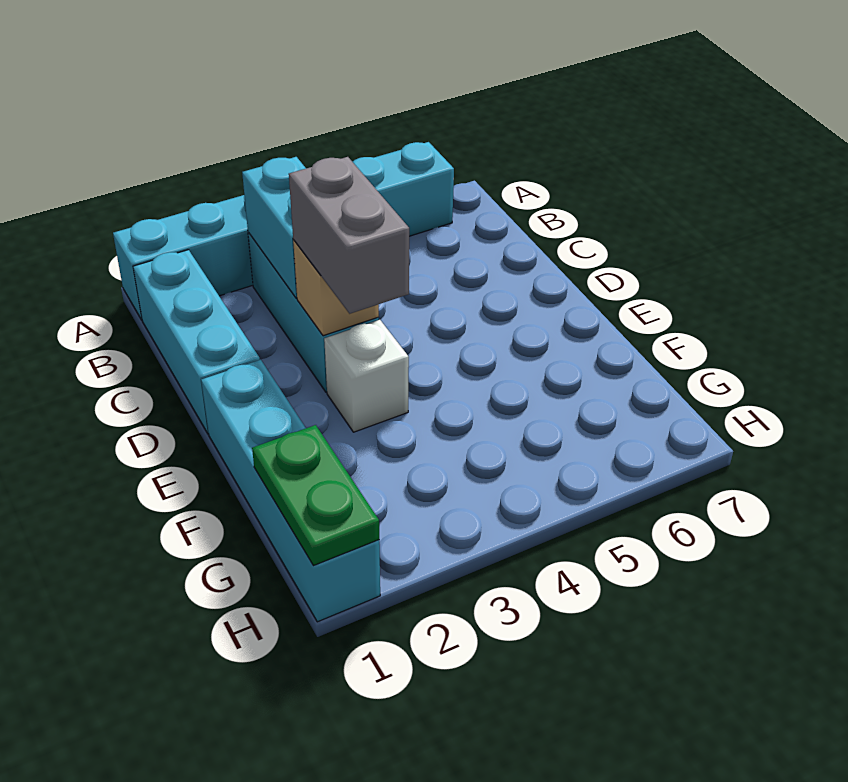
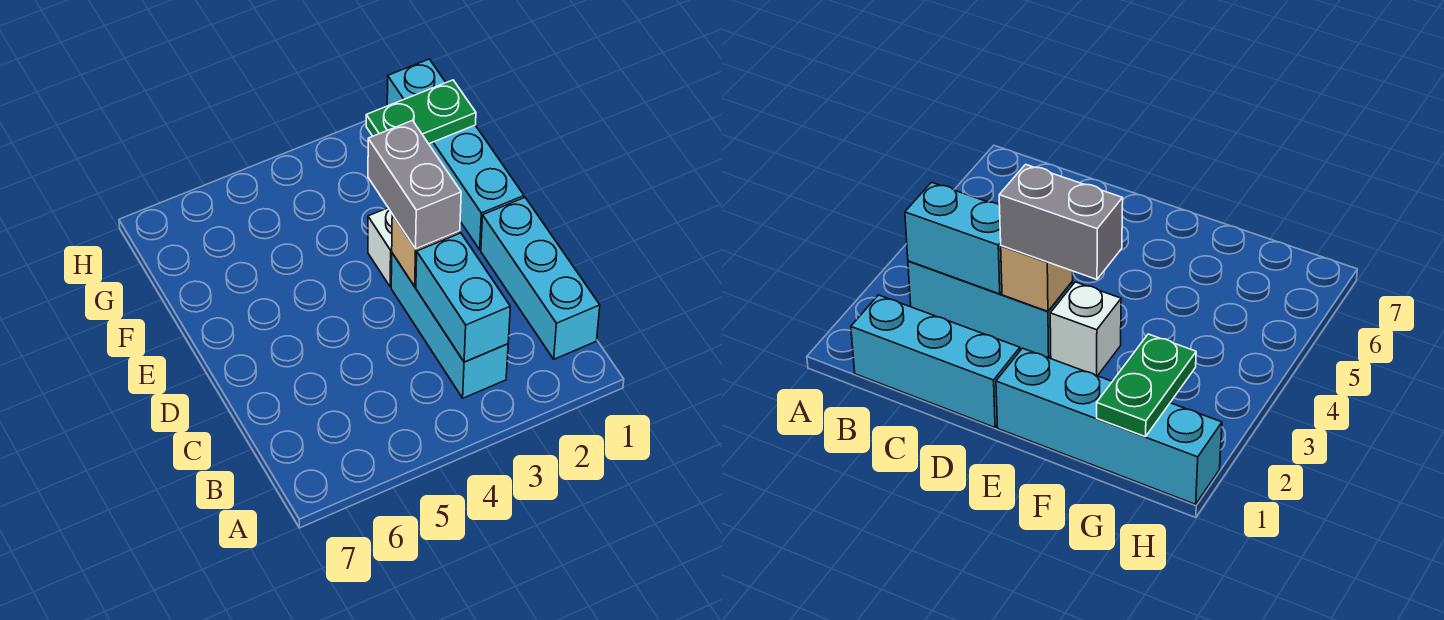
cyan brick A1:A6 level 1 -> none
green plate G1:H1 level 2 -> green plate G1:G2 level 2

